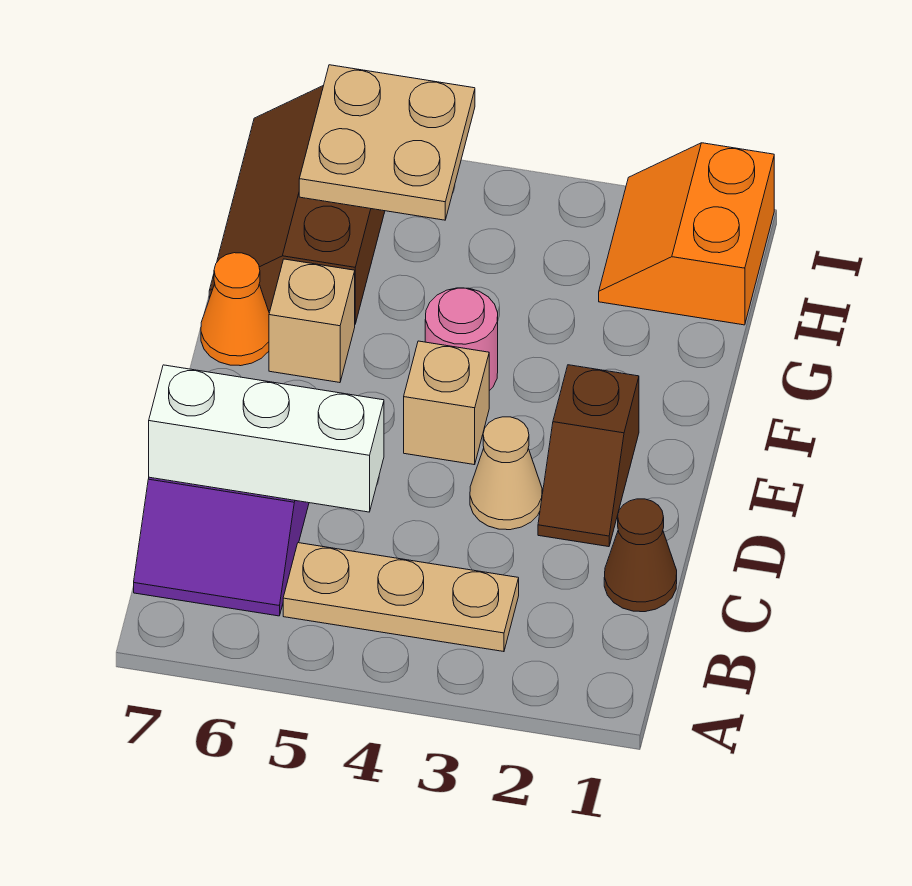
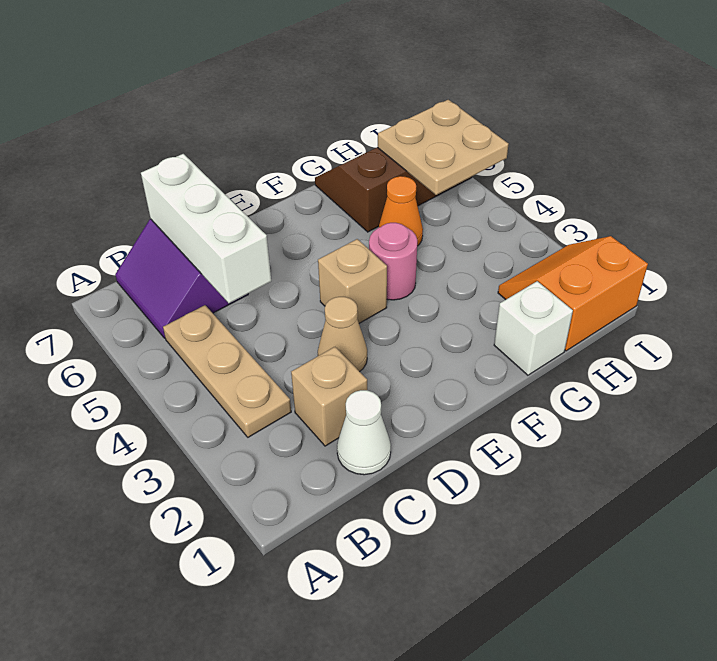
brown cone C1 level 1 -> white cone C1 level 1
brown slope D2:E2 level 1 top E -> none
tan brick F6 level 1 -> tan brick C2 level 1
orange cone F7 level 1 -> orange cone G5 level 1
none -> white brick G1 level 1

